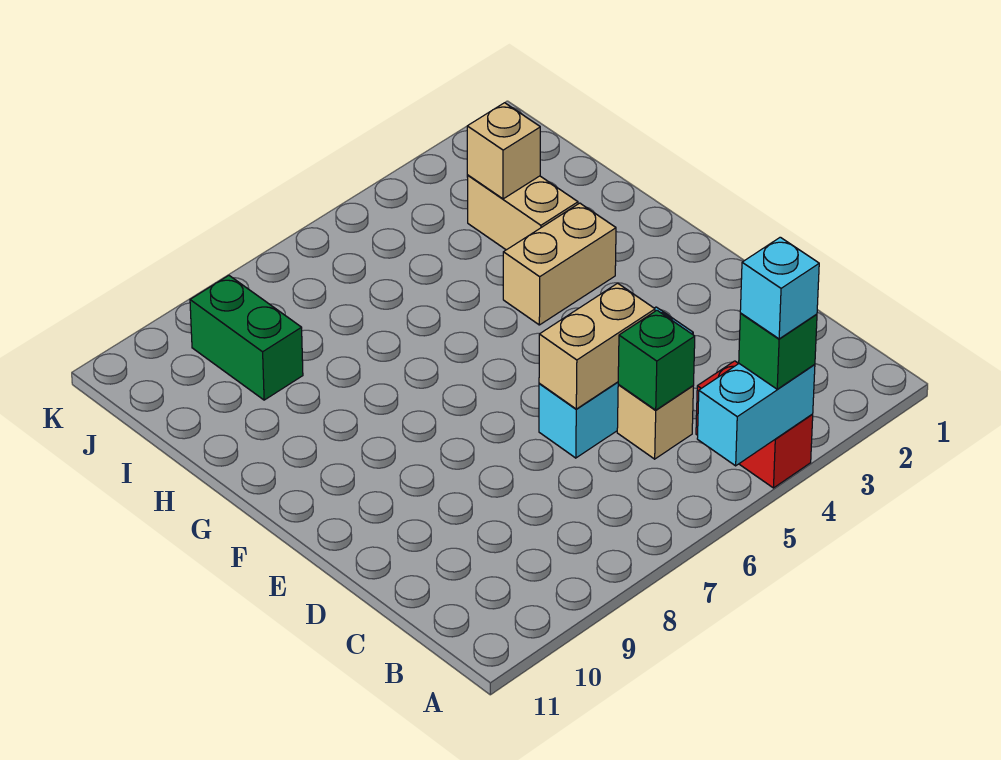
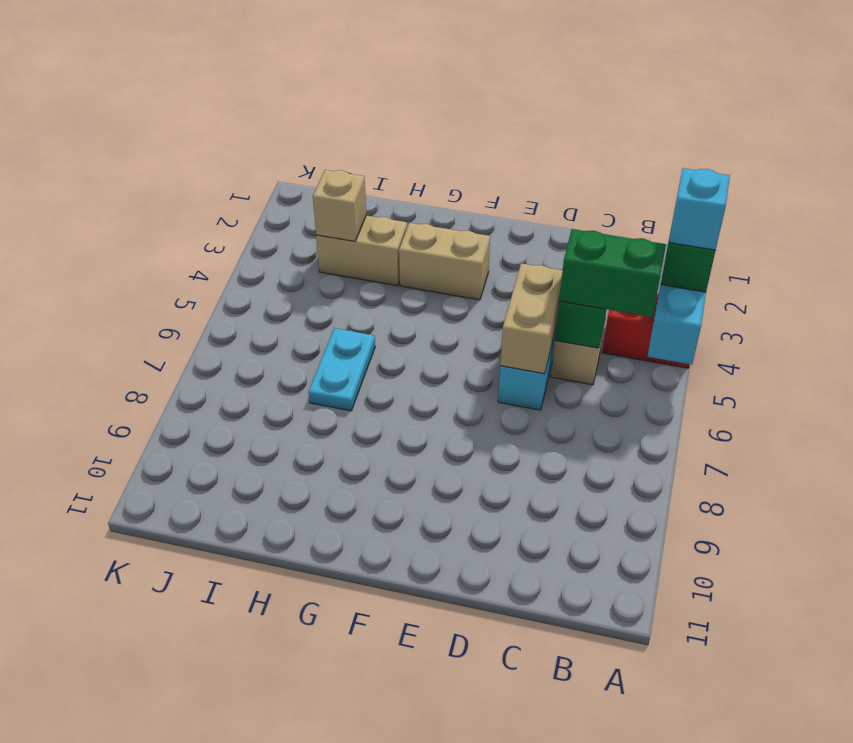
tan brick G3:G4 level 1 -> tan brick F3:G3 level 1
none -> cyan plate H6:H7 level 1
green brick I9:J9 level 1 -> green brick B5:C5 level 3

